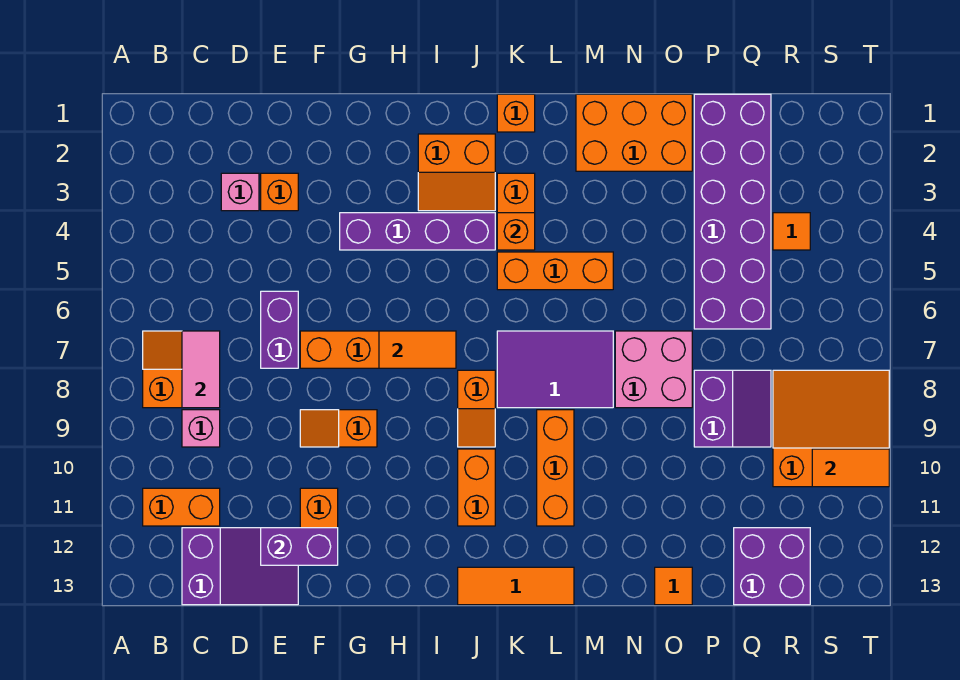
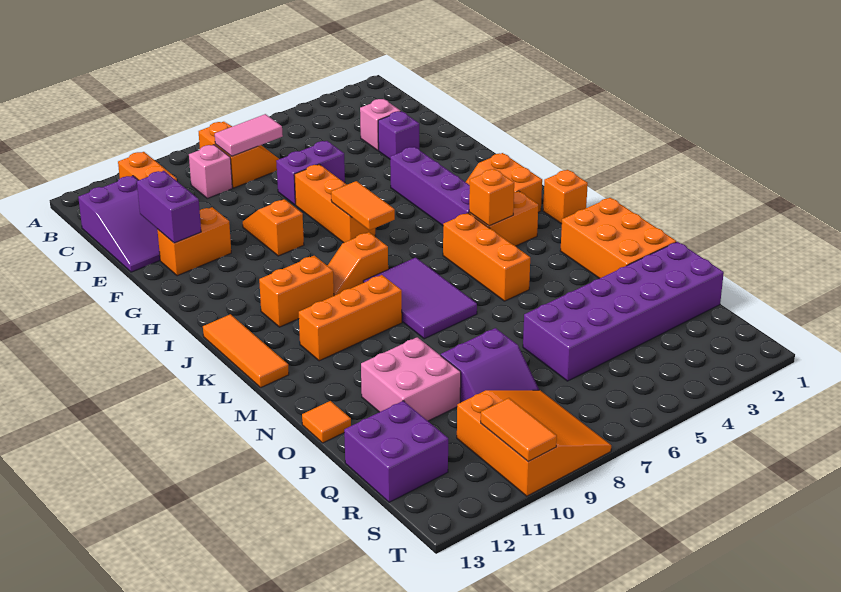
orange brick E3 level 1 -> purple brick E3 level 1
pink brick N7:O8 level 1 -> pink brick O10:P11 level 1
orange tile R4 level 1 -> none

